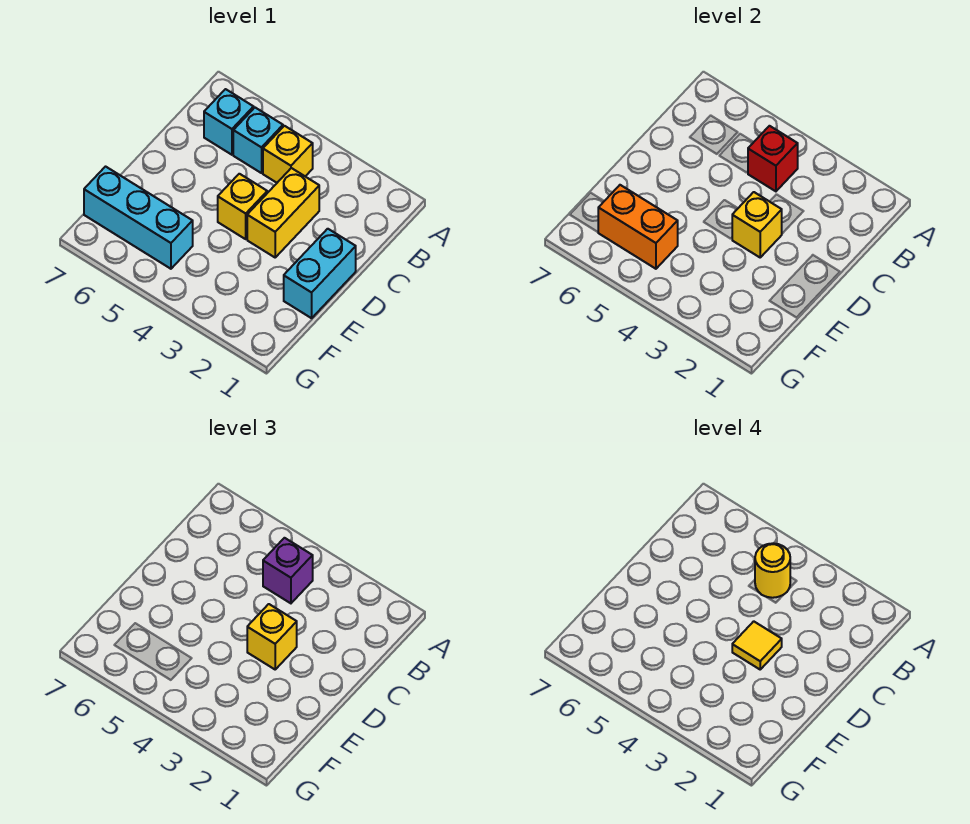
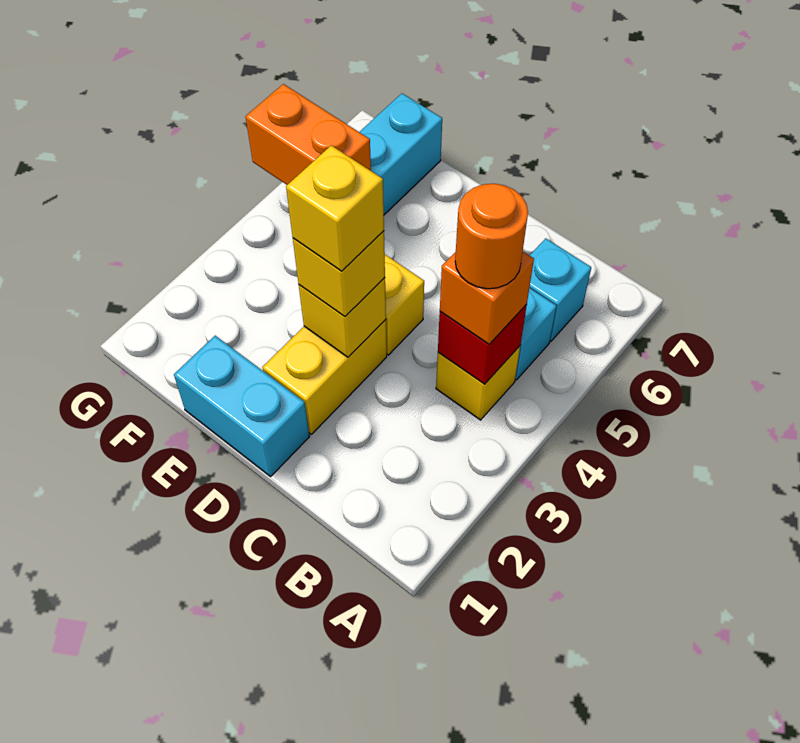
purple brick B4 level 3 -> orange brick B4 level 3
yellow round brick B4 level 4 -> orange round brick B4 level 4
yellow brick C3:D3 level 1 -> yellow brick D2:D3 level 1
yellow tile D3 level 4 -> yellow brick D3 level 4
orange brick F5:F6 level 2 -> orange brick F5:G5 level 2

